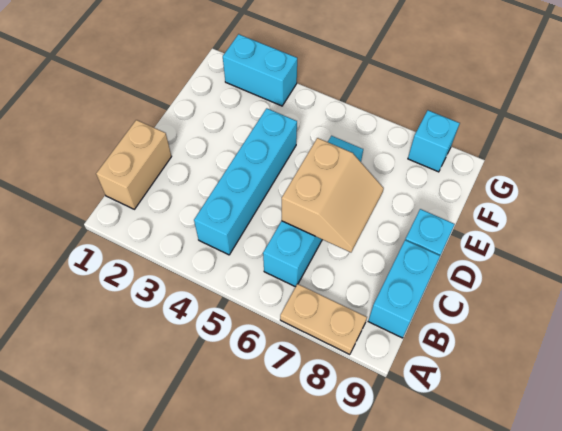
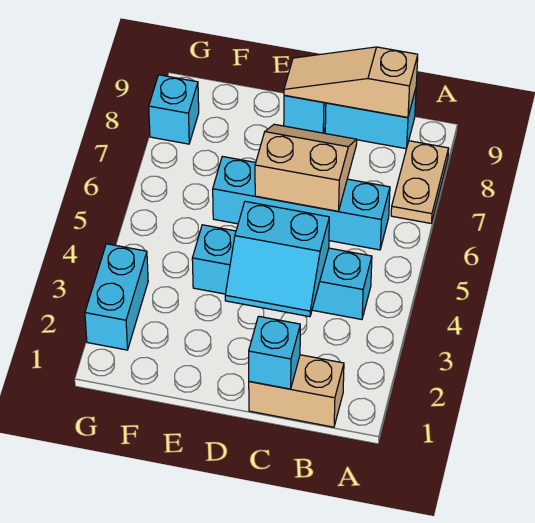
none -> tan slope B9:D9 level 2 top B
none -> cyan brick C1 level 2
none -> cyan slope C3:D4 level 2 top 4

